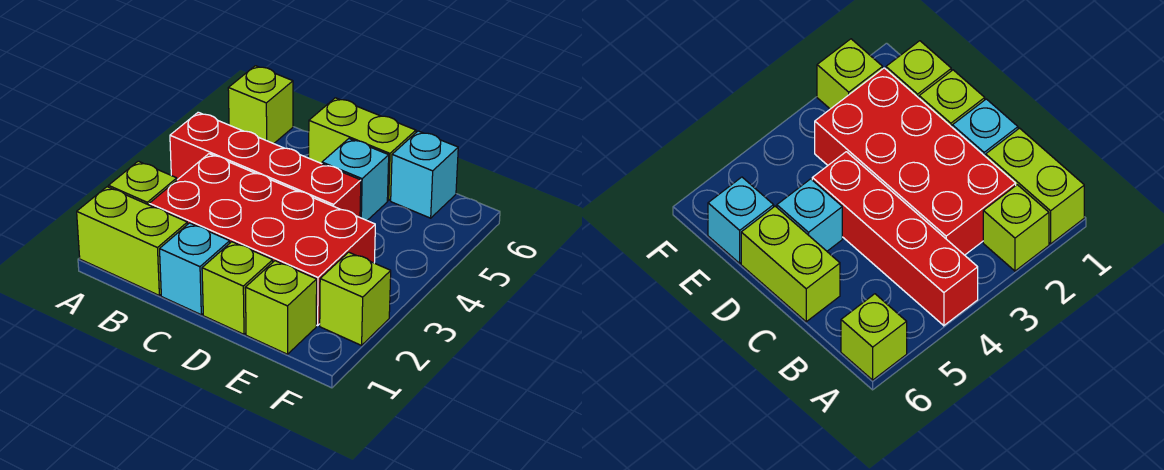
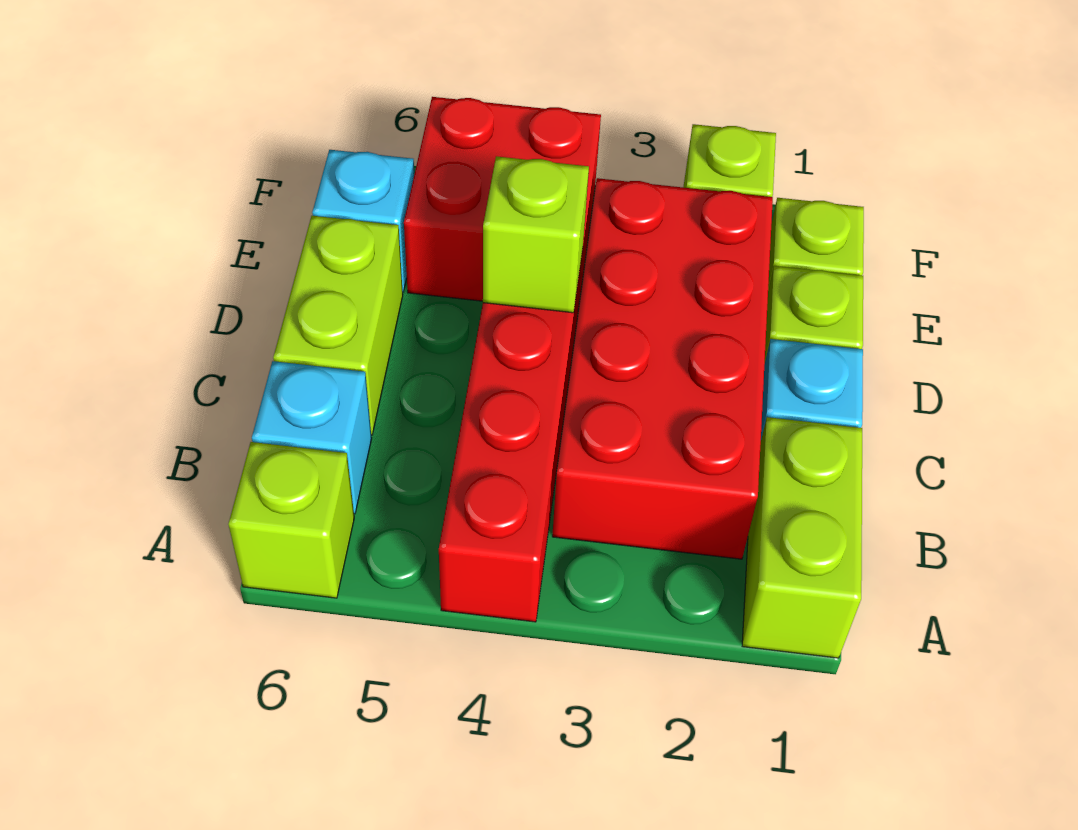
lime brick A2 level 1 -> lime brick D4 level 2
cyan brick D5 level 1 -> cyan brick B6 level 1
none -> red brick E4:F5 level 1

